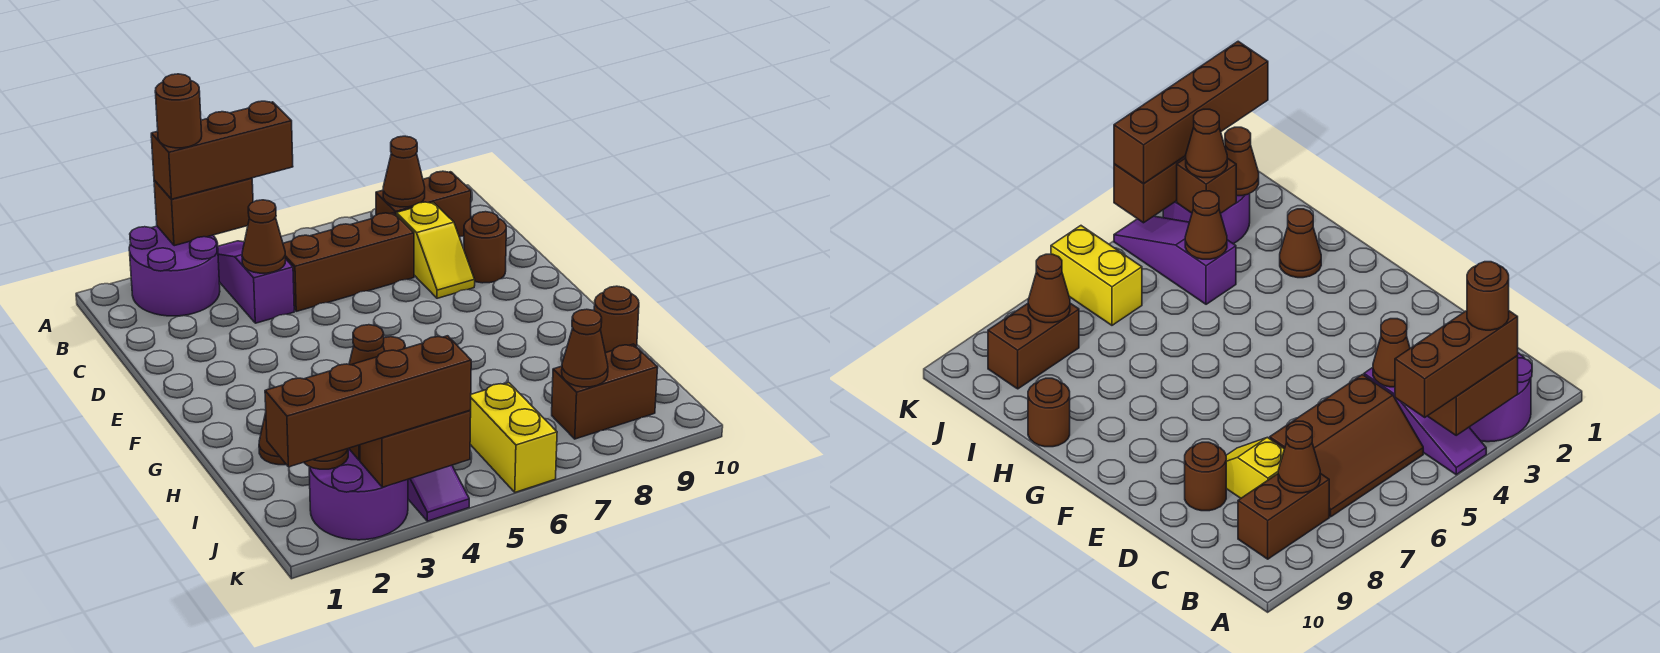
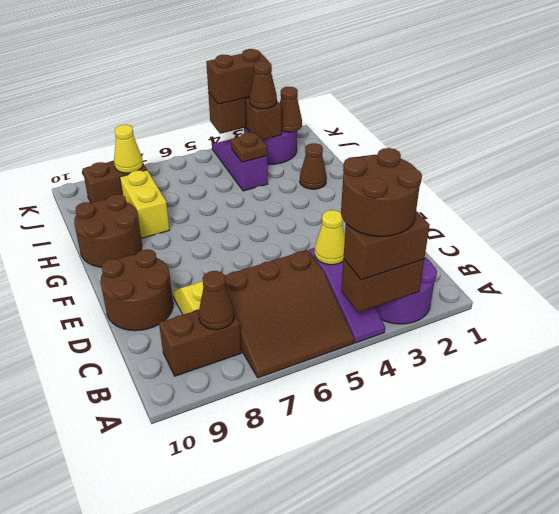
brown brick A3:A5 level 3 -> brown brick A3:A4 level 3
brown round brick A3 level 4 -> brown round brick A3:B4 level 4
brown slope B5:C7 level 1 top C -> brown slope A5:C7 level 1 top C
brown cone C4 level 2 -> yellow cone C4 level 2
brown round brick D9 level 1 -> brown round brick D9:E10 level 1
brown round brick H10 level 1 -> brown round brick G9:H10 level 1
brown cone I4 level 2 -> brown plate I4 level 2
yellow brick J6:K6 level 1 -> yellow brick H8:I8 level 1
brown cone J8 level 2 -> yellow cone J8 level 2
brown brick K1:K4 level 3 -> brown brick K3:K4 level 3

